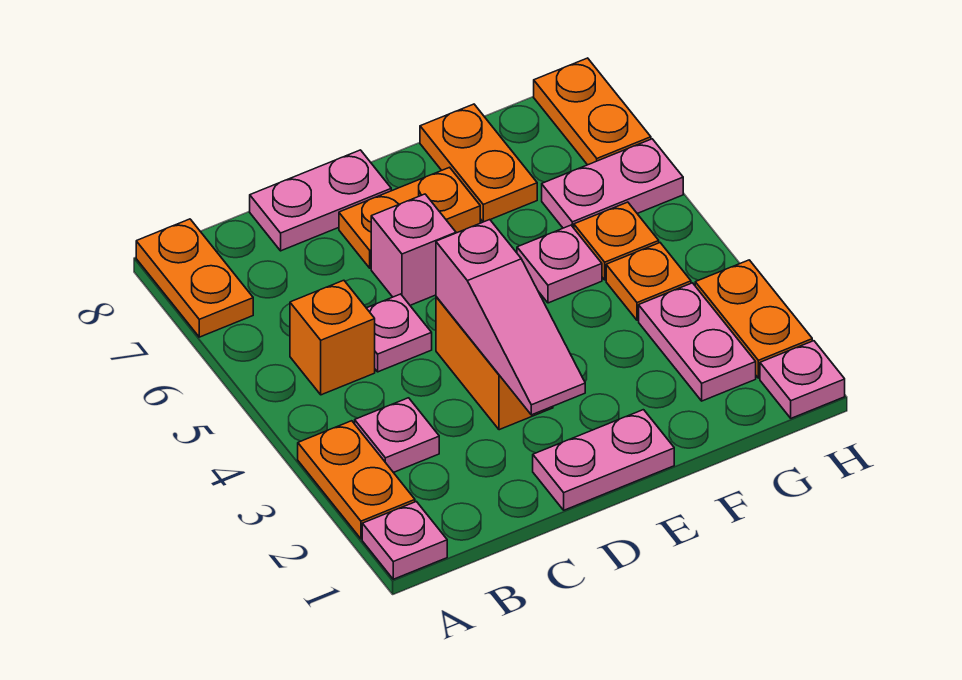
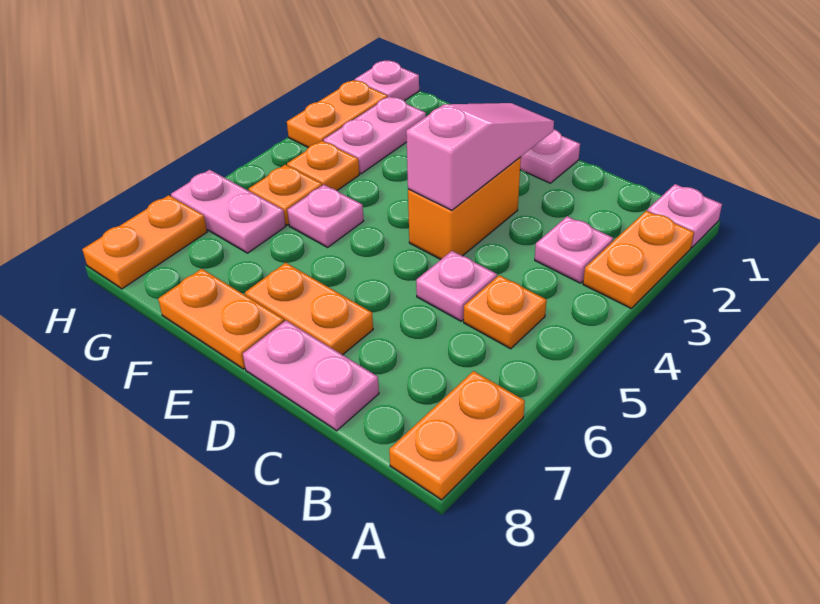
orange brick B5 level 1 -> orange plate B5 level 1
pink brick D6 level 1 -> none
orange plate F7:F8 level 1 -> orange plate E8:F8 level 1

